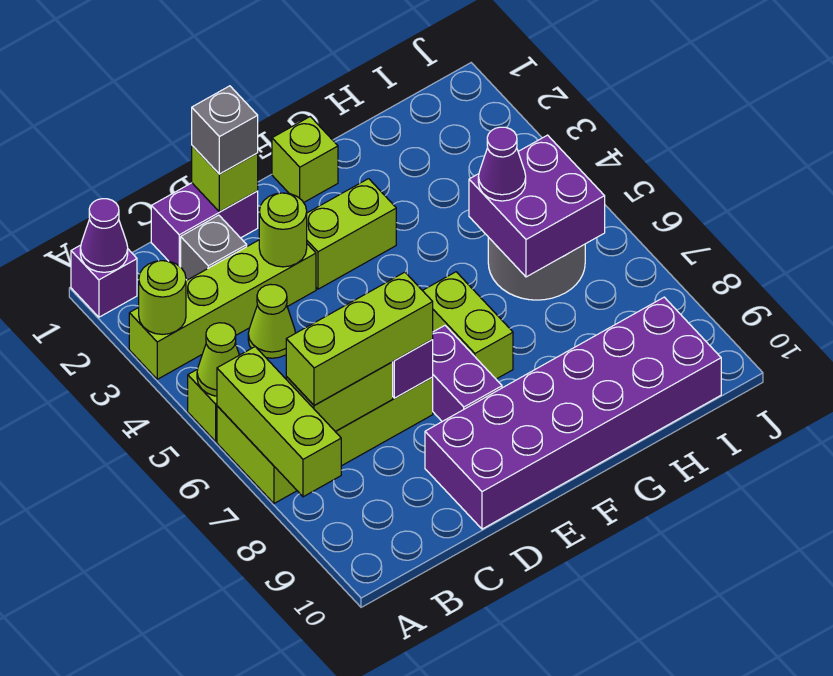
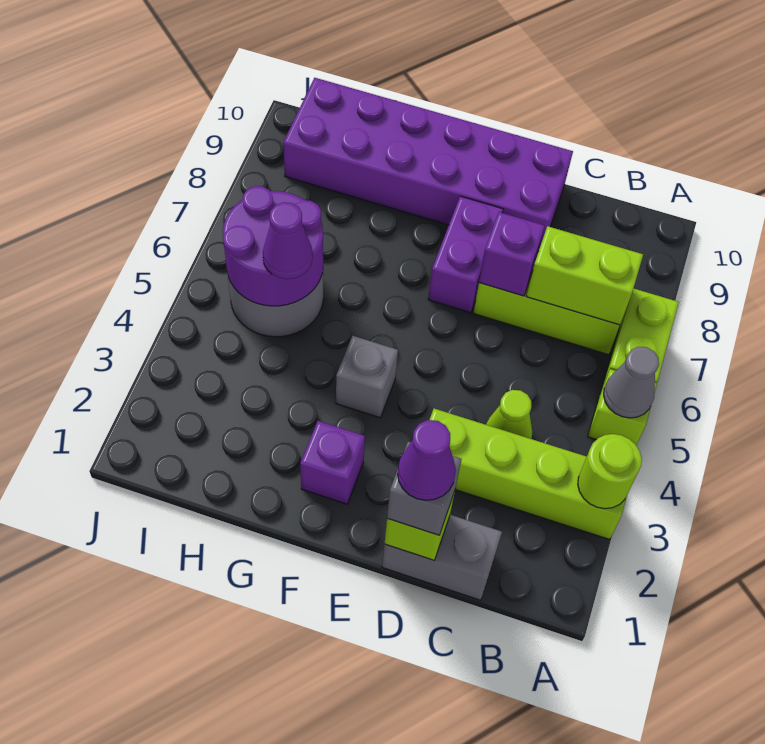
purple brick A1 level 1 -> purple brick F2 level 1
purple cone A1 level 2 -> purple cone D1 level 4
lime cone A5 level 2 -> grey cone A5 level 2
lime brick A6:A8 level 2 -> none
lime brick B7:D7 level 3 -> none
purple brick C1:D1 level 1 -> grey brick C1:D1 level 1
grey brick C2 level 1 -> grey brick F4 level 1
lime round brick D3 level 2 -> none
lime brick E3:F3 level 1 -> none
lime brick F1 level 1 -> none
lime brick F6:F7 level 1 -> none
purple brick H5:I6 level 2 -> purple round brick H5:I6 level 2

